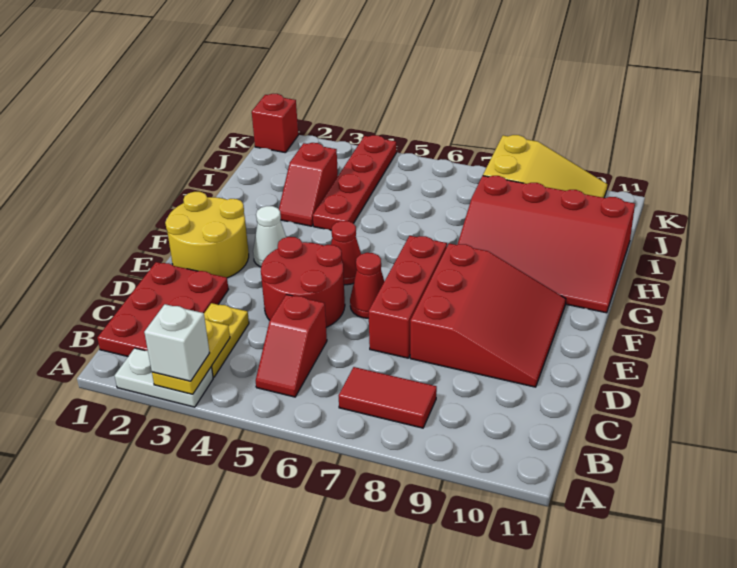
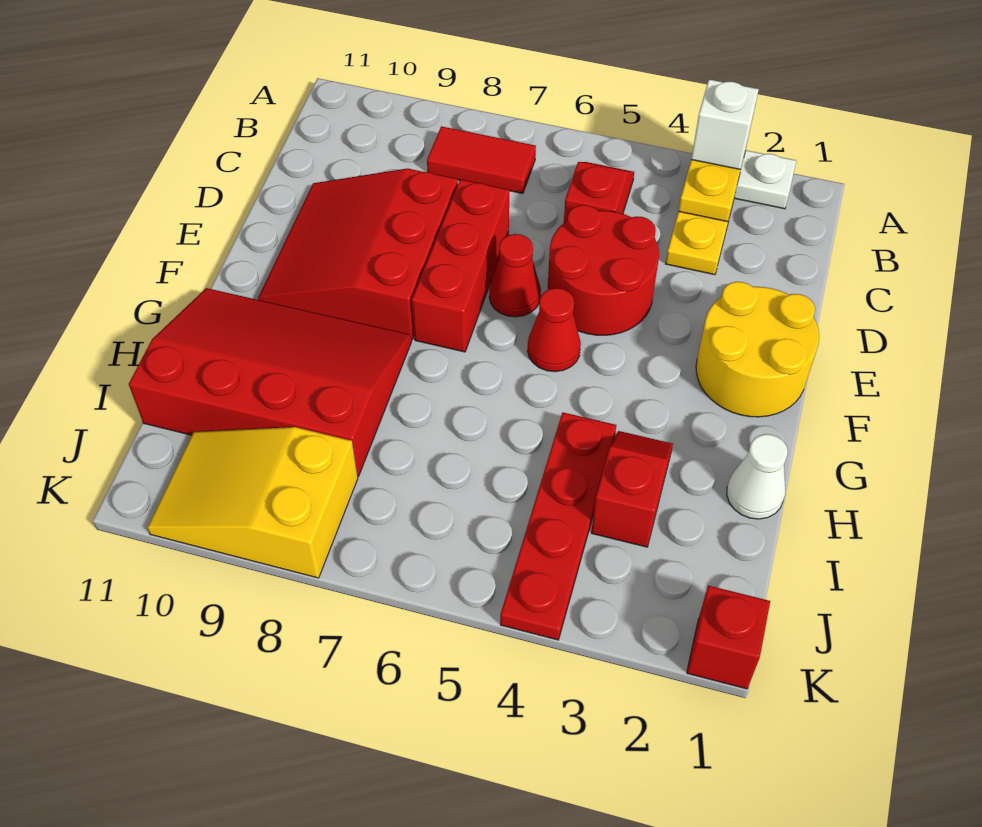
red plate B1:D2 level 1 -> none
white cone F3 level 1 -> white cone H1 level 1

